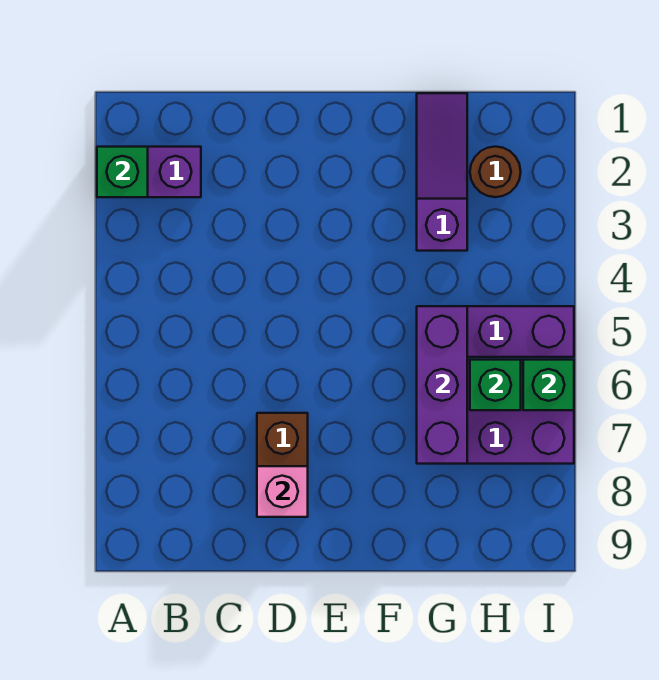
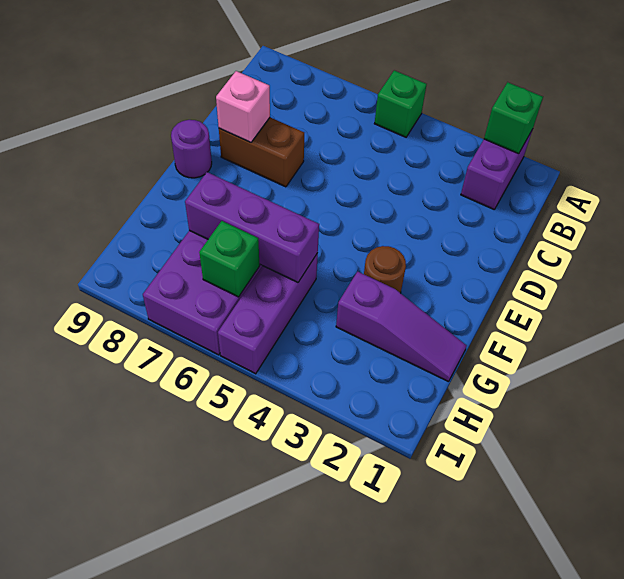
none -> purple round brick E9 level 1
brown round brick H2 level 1 -> brown round brick F3 level 1
green brick I6 level 2 -> green brick A5 level 1

